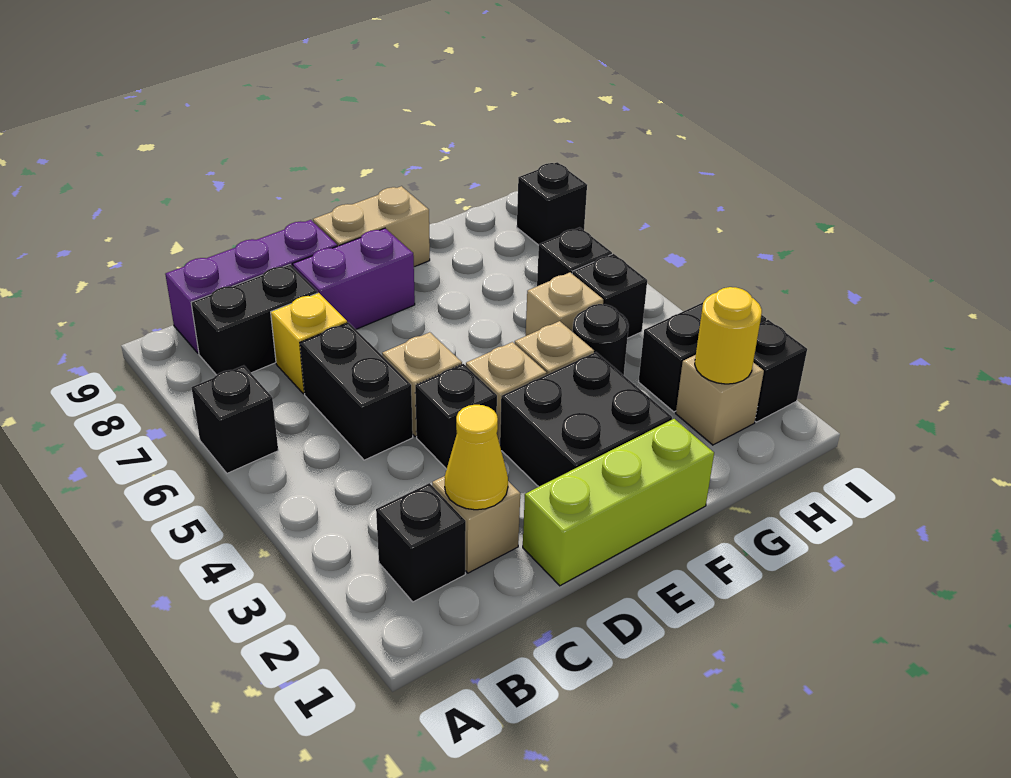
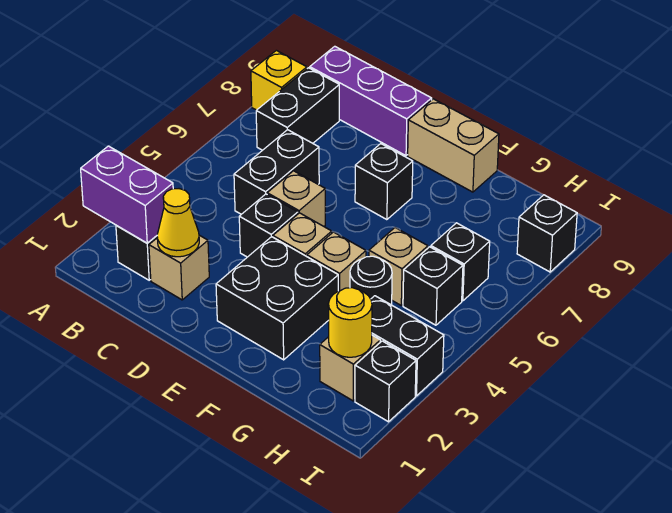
black brick A6 level 1 -> black brick E7 level 1
black brick B8:C8 level 1 -> black brick B7:B8 level 1
yellow brick C7 level 1 -> yellow brick A8 level 1
lime brick D1:F1 level 1 -> none
purple brick D8:E8 level 1 -> purple brick A2:B2 level 2

